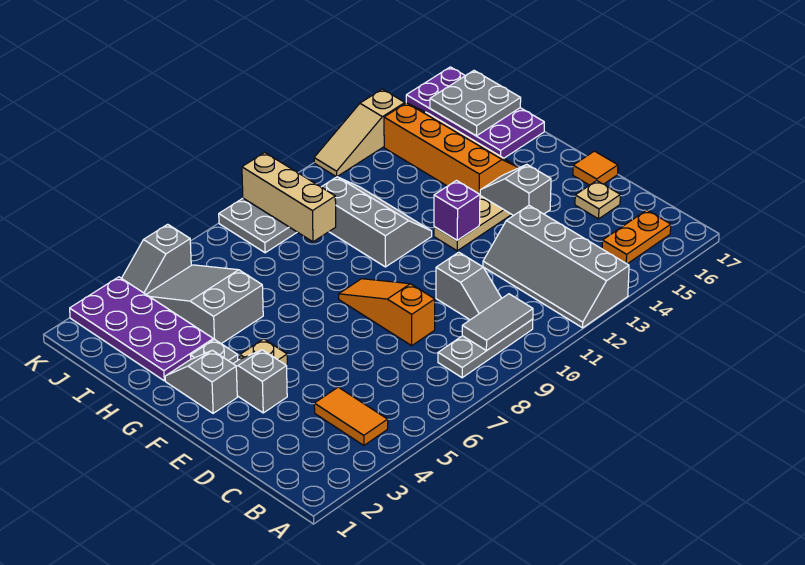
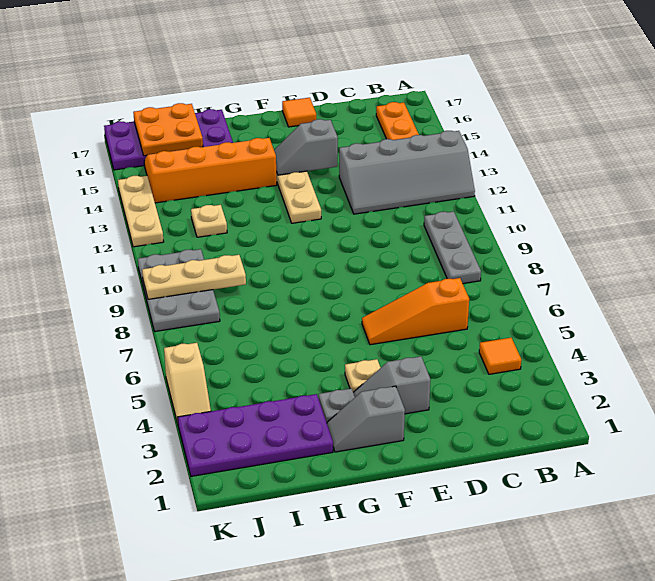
orange tile B4:C4 level 1 -> orange tile B4 level 1
grey tile B9:B10 level 2 -> none
grey slope C10:D10 level 1 top D -> none
orange slope D8:F8 level 1 top D -> orange slope C6:E6 level 1 top C
tan plate D16 level 1 -> tan plate I12 level 1
purple brick F12 level 2 -> none
grey slope G10:I11 level 1 top 10 -> none
grey slope H4:J5 level 1 top H -> none
tan brick I9:K9 level 2 -> tan plate I9:K9 level 2
grey plate I16:J17 level 2 -> orange plate I16:J17 level 2
grey slope K4:K5 level 1 top 5 -> tan slope K4:K5 level 1 top 5
tan slope K12:K14 level 1 top 14 -> tan plate K12:K14 level 1

